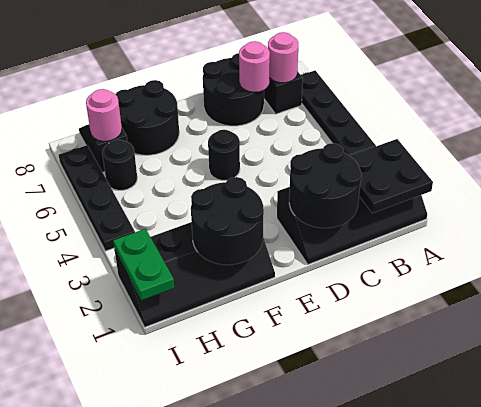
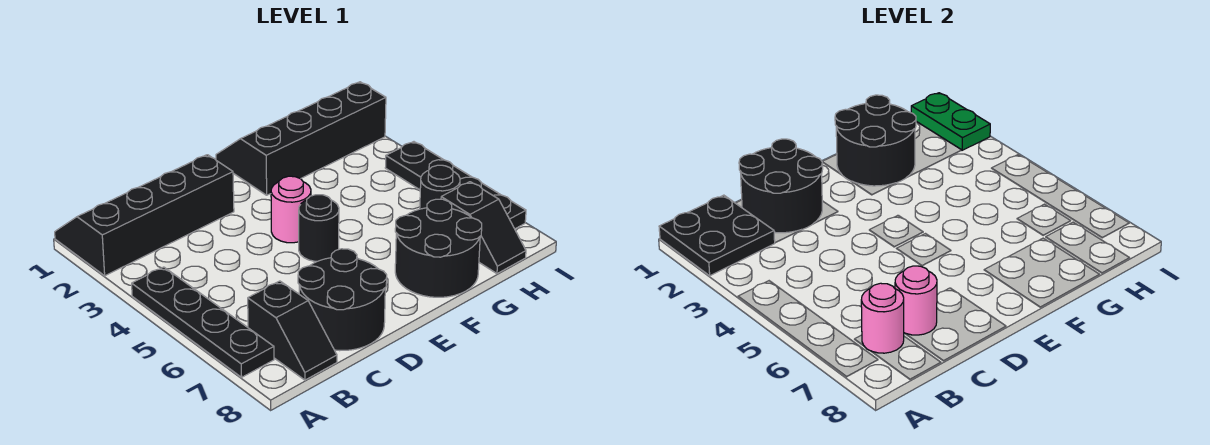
pink round brick H7 level 2 -> pink round brick E4 level 1

